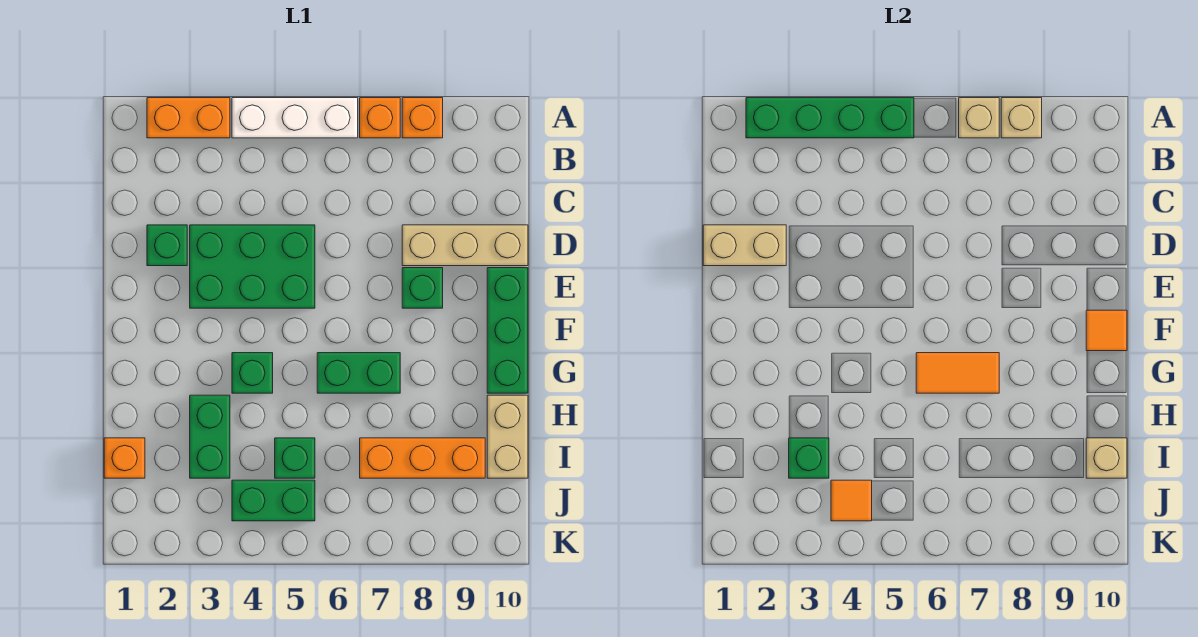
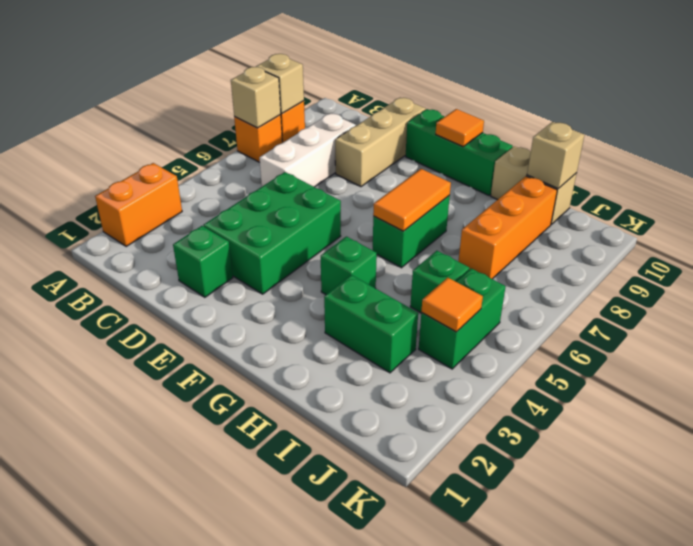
green brick A2:A5 level 2 -> none
white brick A4:A6 level 1 -> white brick C6:C8 level 1
tan brick D1:D2 level 2 -> none
green brick E8 level 1 -> none
orange brick I1 level 1 -> none
green brick I3 level 2 -> none

